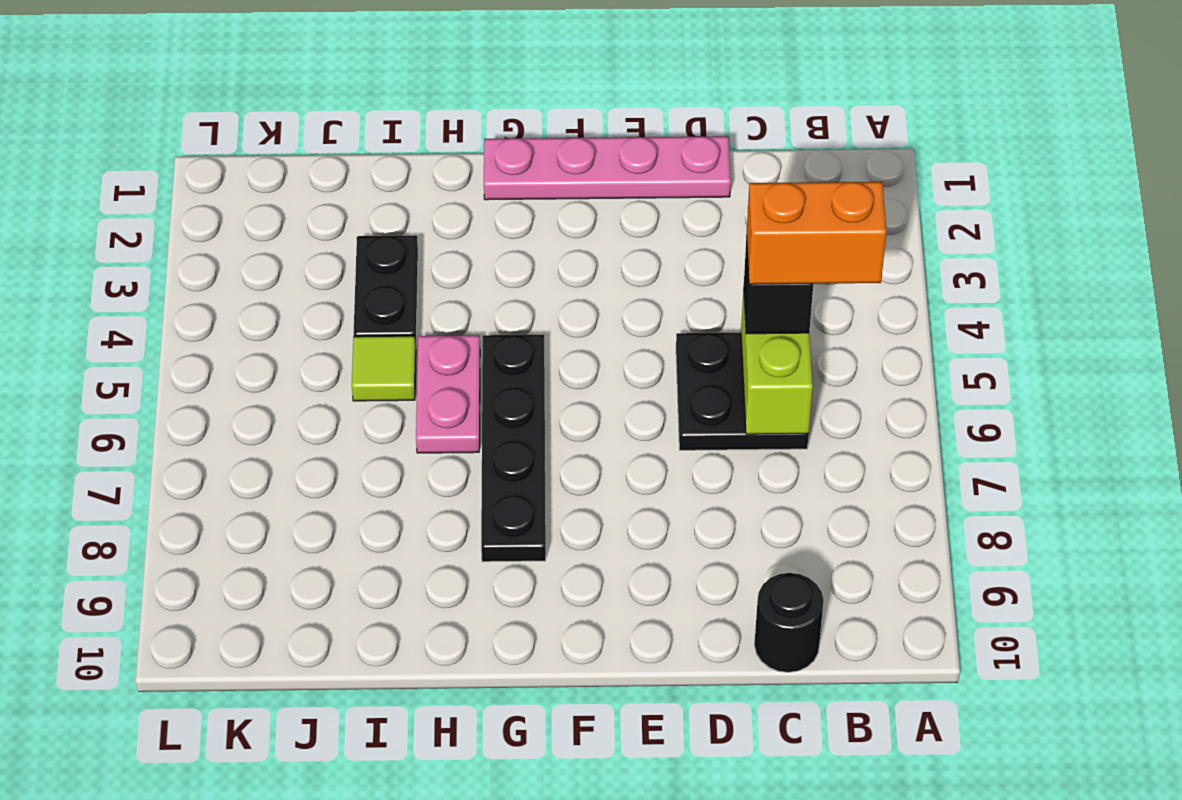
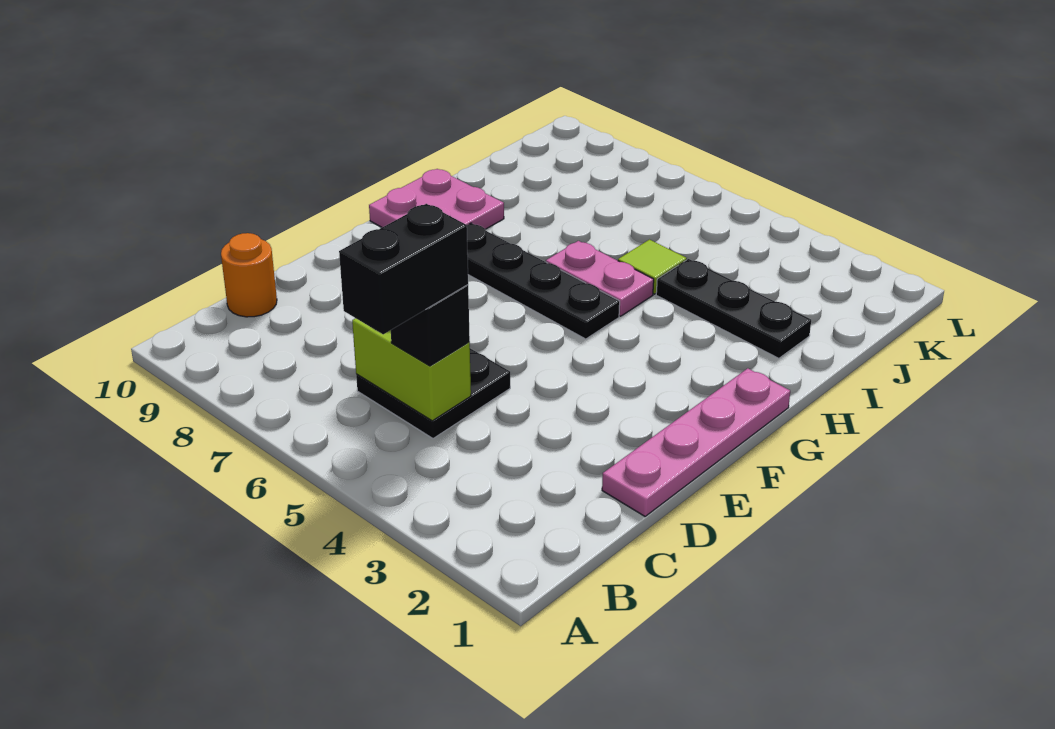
orange brick B5:C5 level 4 -> black brick B5:C5 level 4
black round brick C10 level 1 -> orange round brick C10 level 1
none -> pink plate G9:H10 level 1
black plate I3:I4 level 1 -> black plate I2:I4 level 1

